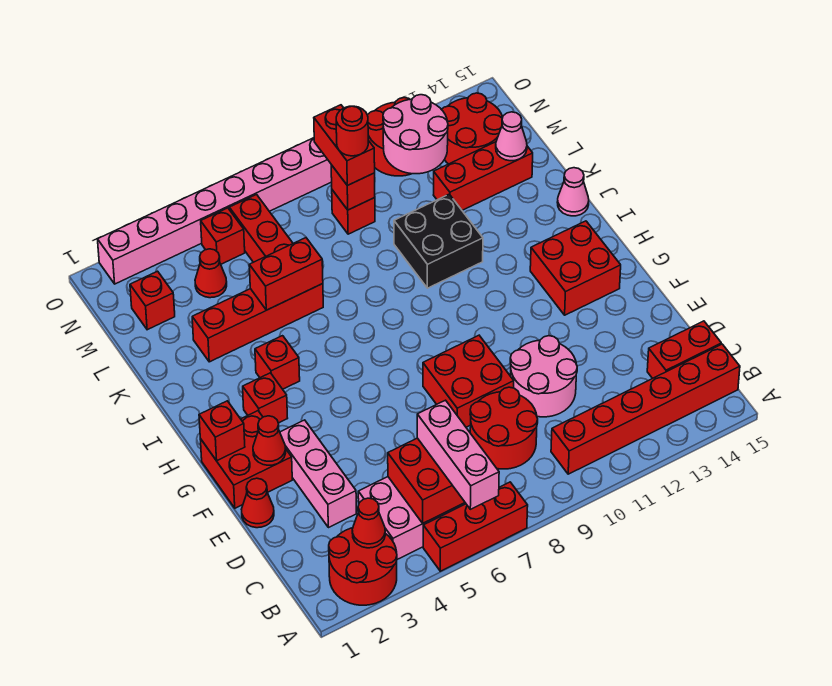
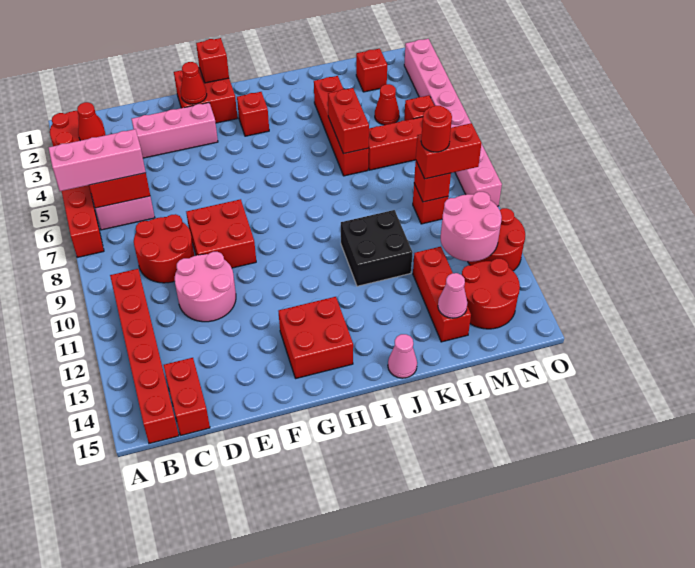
red cone E1 level 1 -> none
red brick I4 level 1 -> none

